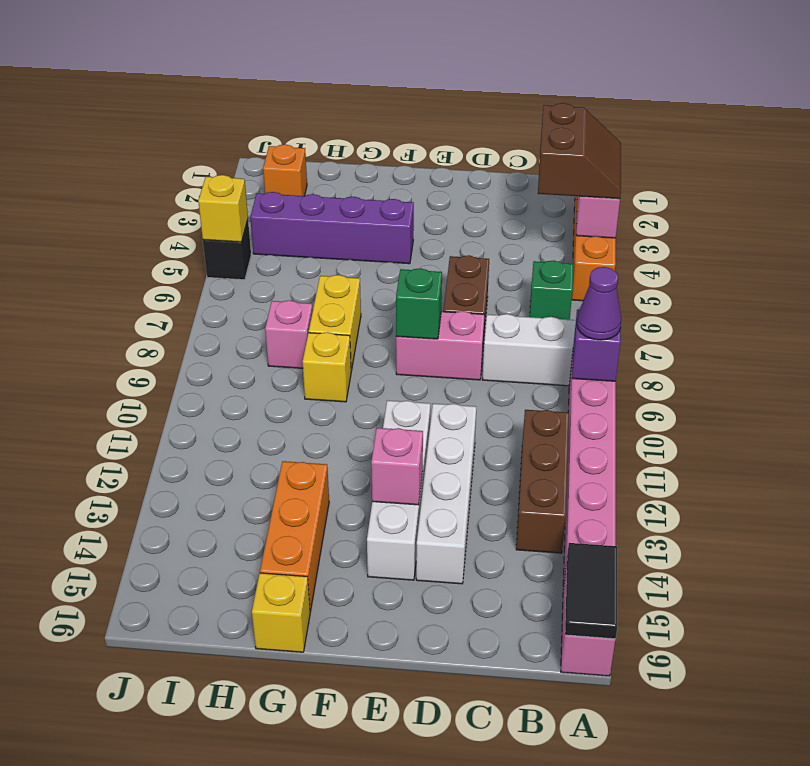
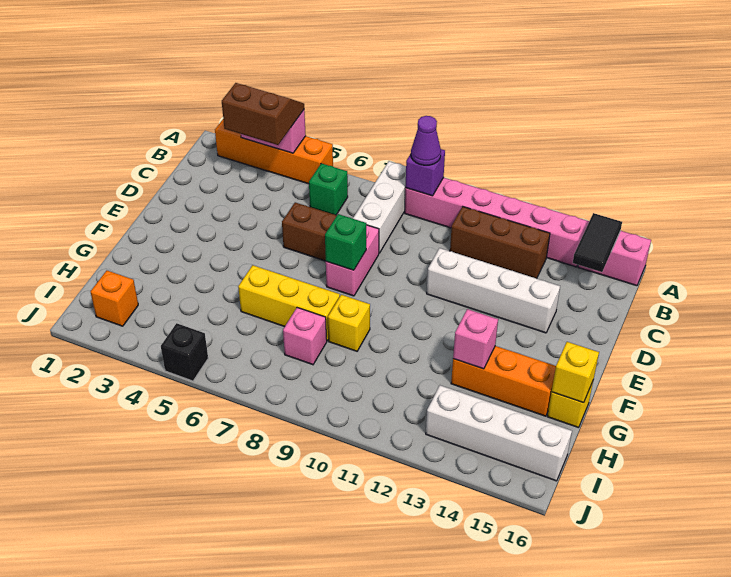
black tile A15:A16 level 2 -> black tile A15:B15 level 2
white brick E11:E14 level 1 -> white brick I13:I16 level 1
pink brick E13 level 2 -> pink brick G13 level 2
purple brick F4:I4 level 1 -> none
yellow brick G7:G8 level 1 -> yellow brick G6:G8 level 1
yellow brick J5 level 2 -> yellow brick G16 level 2

